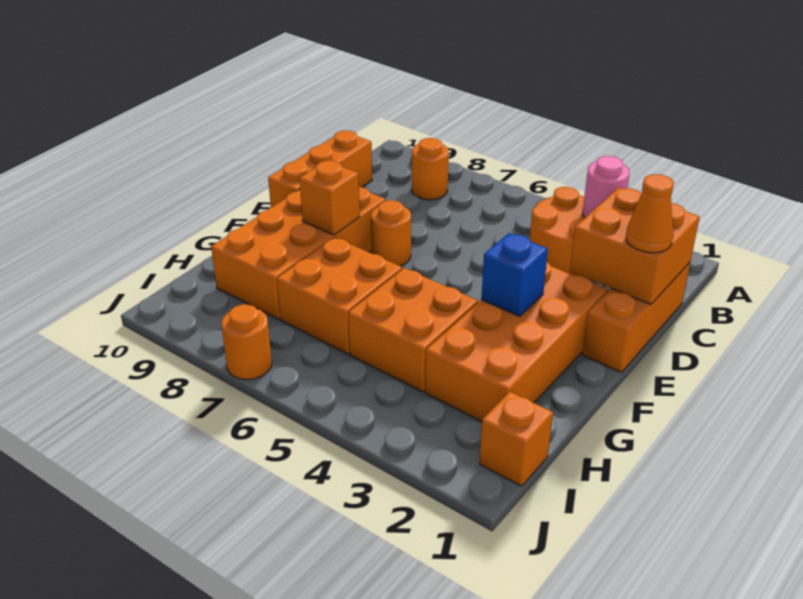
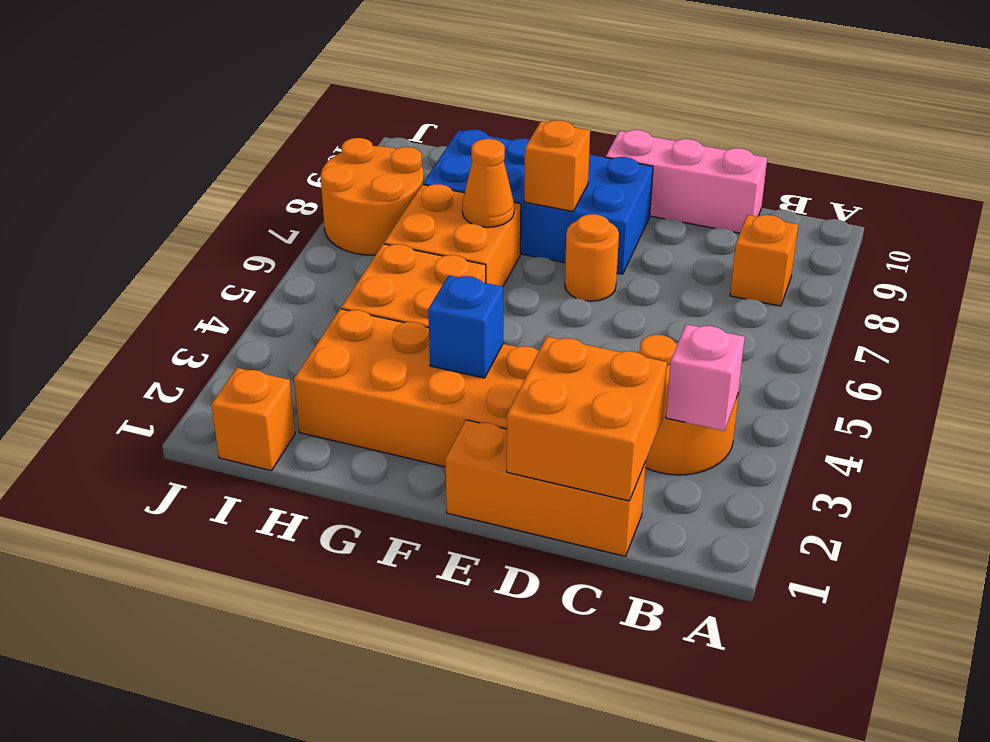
pink round brick B3 level 2 -> pink brick B3 level 2
orange round brick B8 level 1 -> orange brick B8 level 1
orange brick C10:E10 level 1 -> pink brick C10:E10 level 1
orange cone D1 level 3 -> orange cone G7 level 2
orange brick E8:H9 level 1 -> blue brick E8:H9 level 1
orange round brick J7 level 1 -> orange round brick I7:J8 level 1

